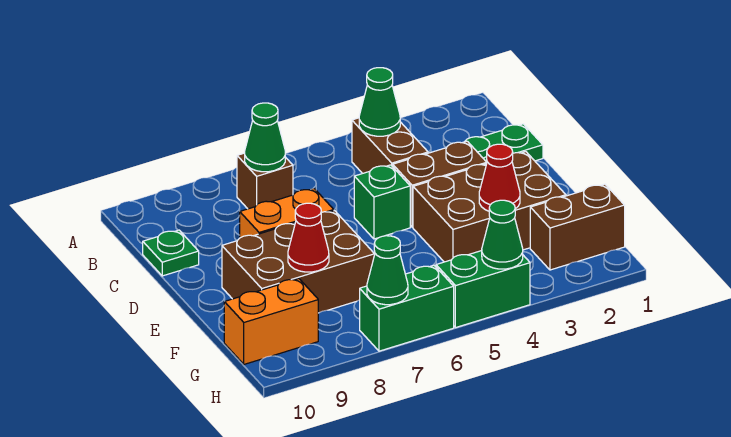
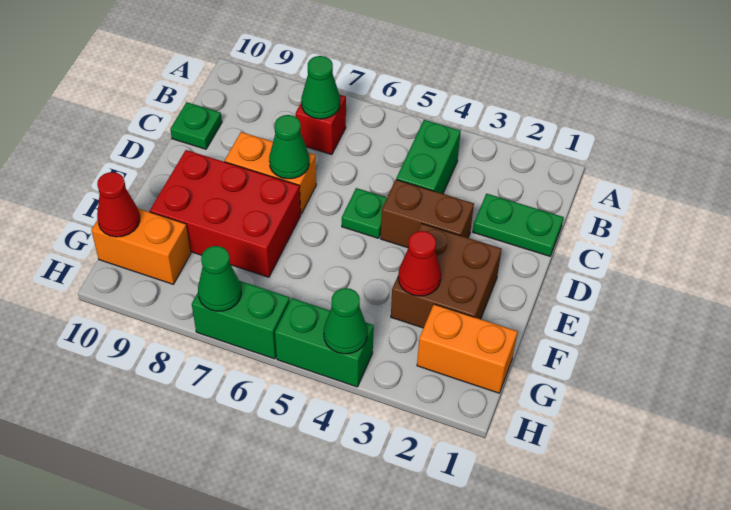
brown brick B4:C4 level 1 -> green brick B4:C4 level 1
green cone B4 level 2 -> green cone D7 level 2
brown brick B7 level 1 -> red brick B7 level 1
green brick D5 level 1 -> green plate D5 level 1
brown brick E2:F4 level 1 -> brown brick E2:F3 level 1
brown brick E7:F9 level 1 -> red brick E7:F9 level 1
red cone F8 level 2 -> red cone G10 level 2
brown brick G1:G2 level 1 -> orange brick G1:G2 level 1

